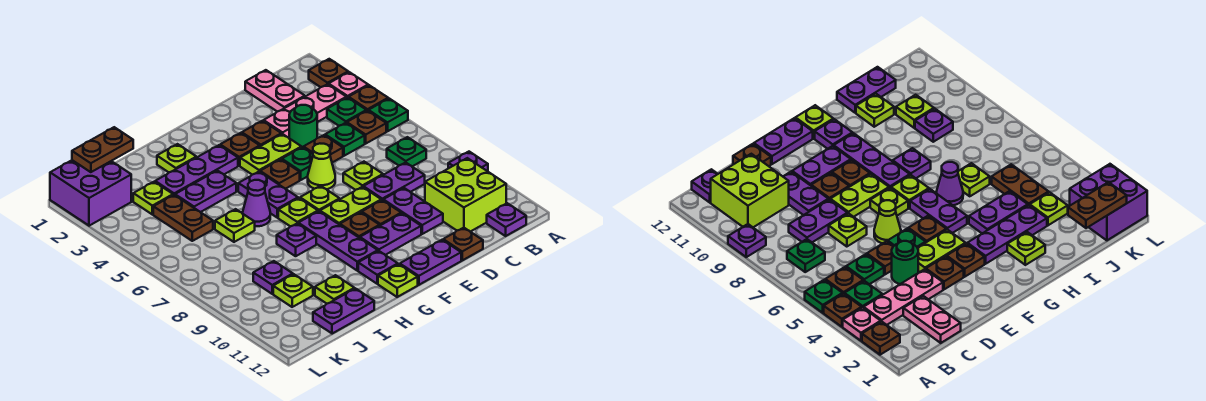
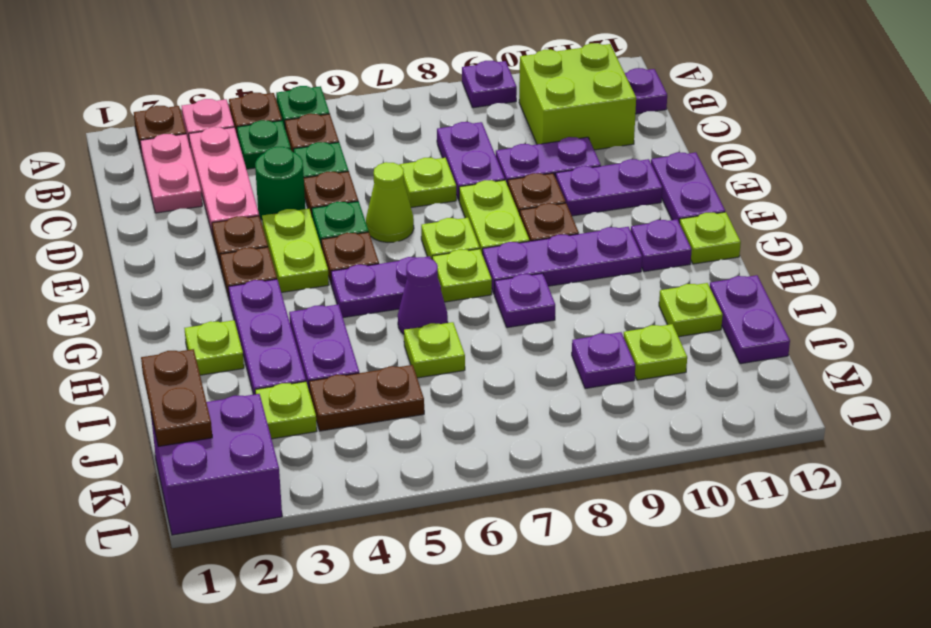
green plate B7 level 1 -> none
pink plate C1:C2 level 1 -> pink plate B2:C2 level 1
brown plate D12 level 1 -> none
purple plate E10:F10 level 1 -> purple plate E10:E11 level 1

